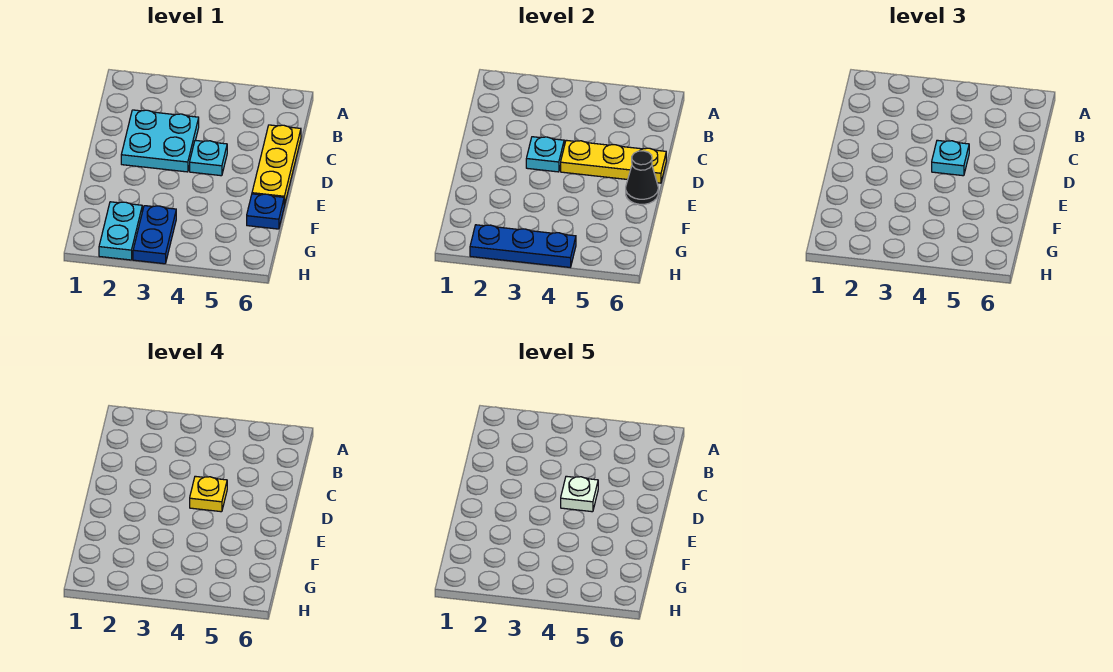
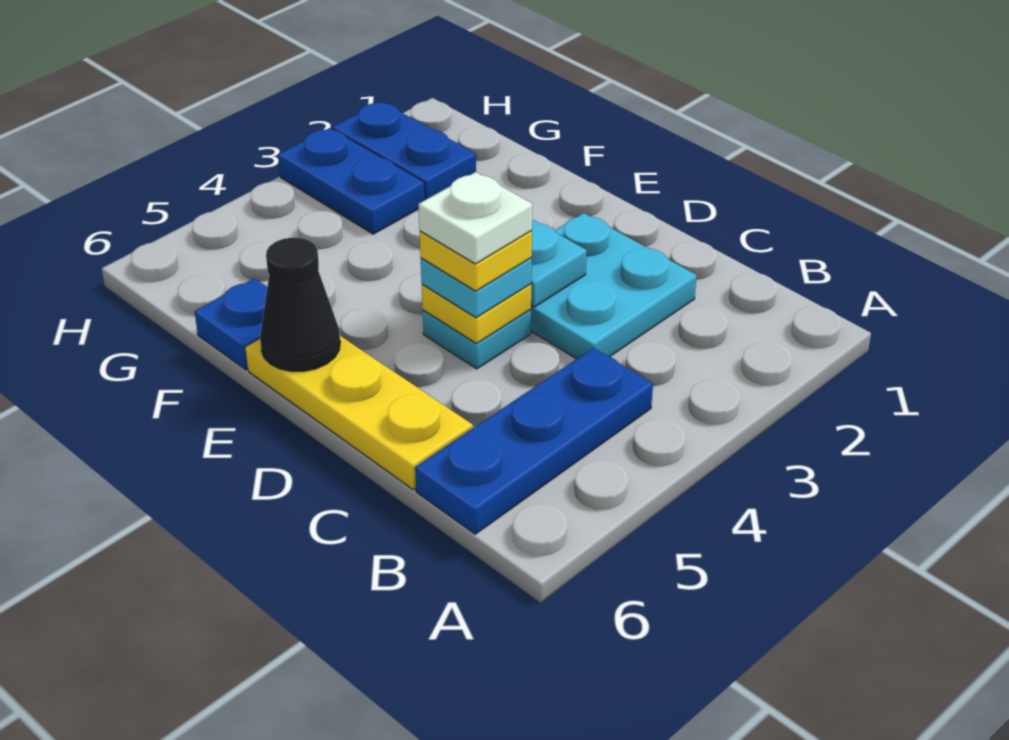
yellow plate D4:D6 level 2 -> yellow plate D4 level 2
cyan plate G2:H2 level 1 -> blue plate G2:H2 level 1
blue plate H2:H4 level 2 -> blue plate B4:B6 level 1

